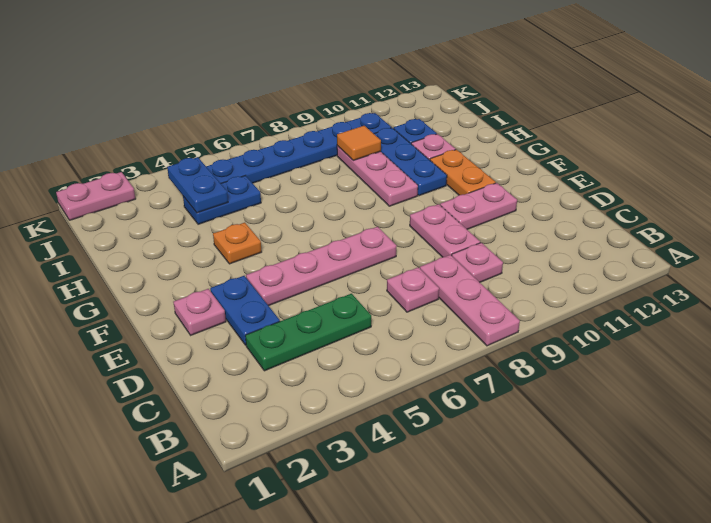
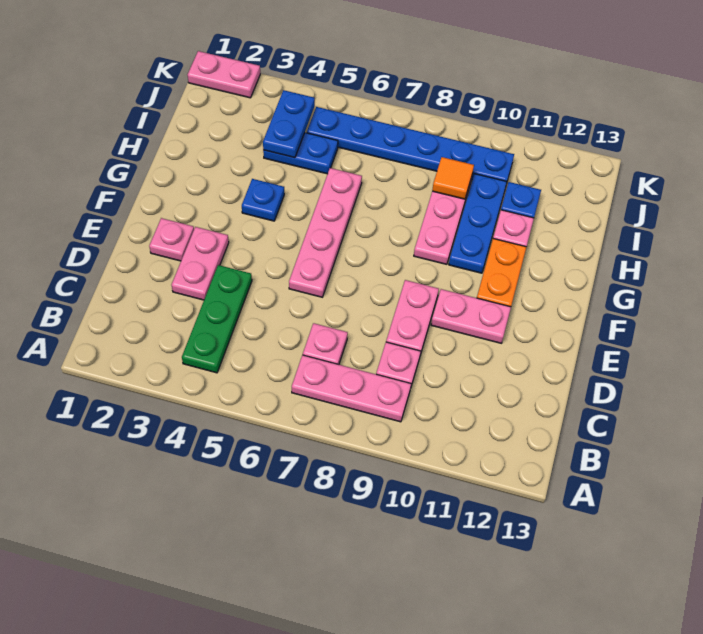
pink plate A8:C8 level 1 -> pink plate B7:B9 level 1
green plate C3:C5 level 1 -> green plate B4:D4 level 1
blue plate D3:E3 level 1 -> pink plate D3:E3 level 1
pink plate E4:E7 level 1 -> pink plate E6:H6 level 1
orange plate G4 level 1 -> blue plate G4 level 1

